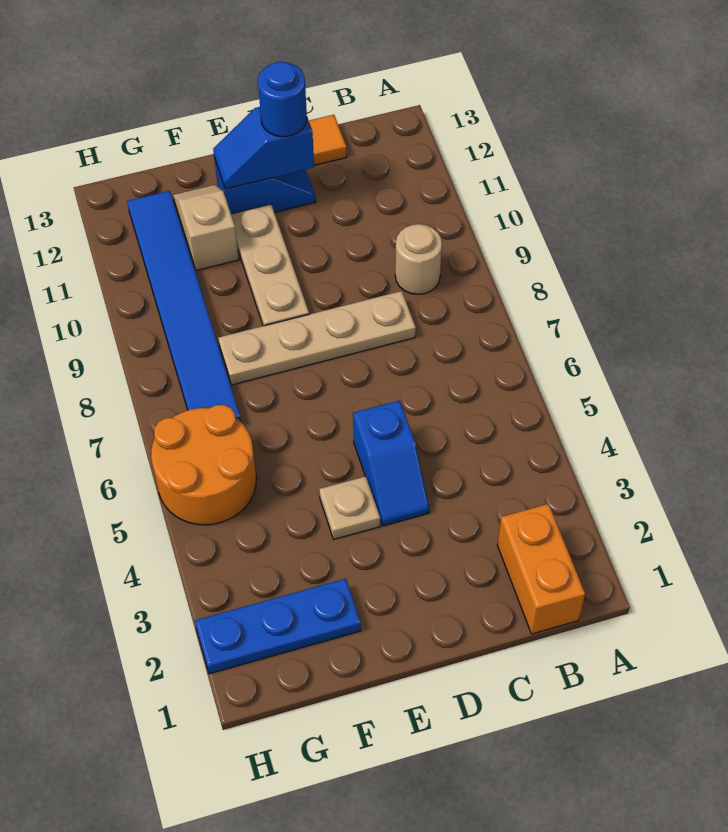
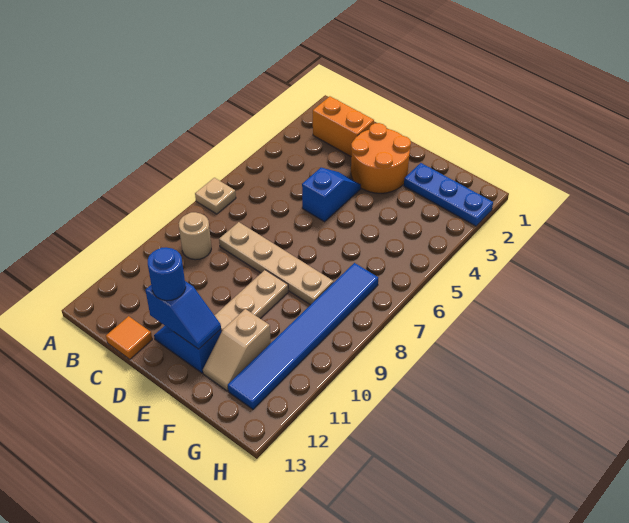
orange brick B1:B2 level 1 -> orange brick B2:C2 level 1
tan plate E4 level 1 -> tan plate A7 level 1
orange round brick G5:H6 level 1 -> orange round brick D2:E3 level 1

